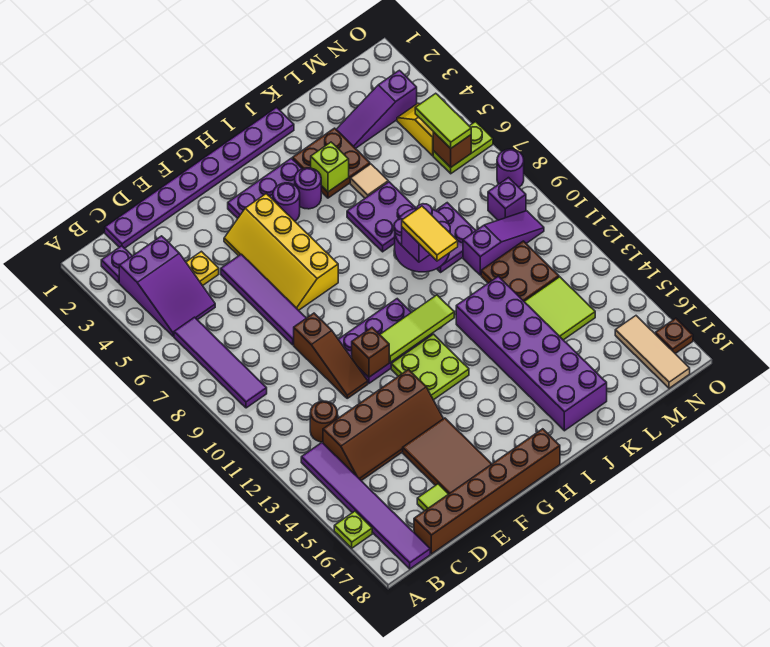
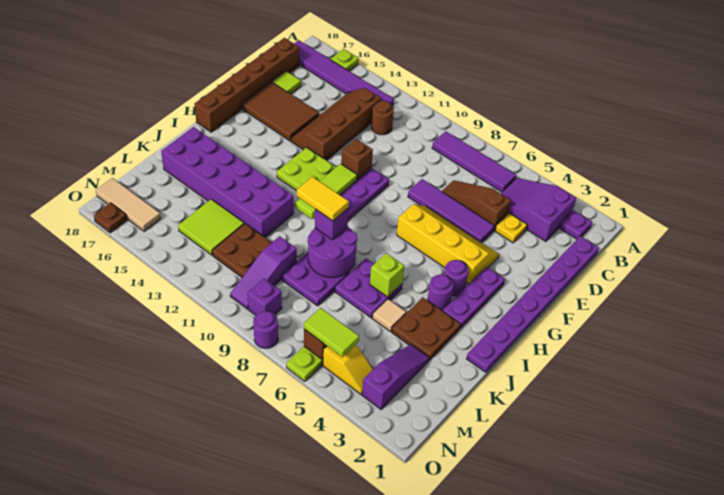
brown slope E9:E11 level 1 top 9 -> brown slope D5:D7 level 1 top 5
lime brick J4 level 2 -> lime brick J6 level 2

